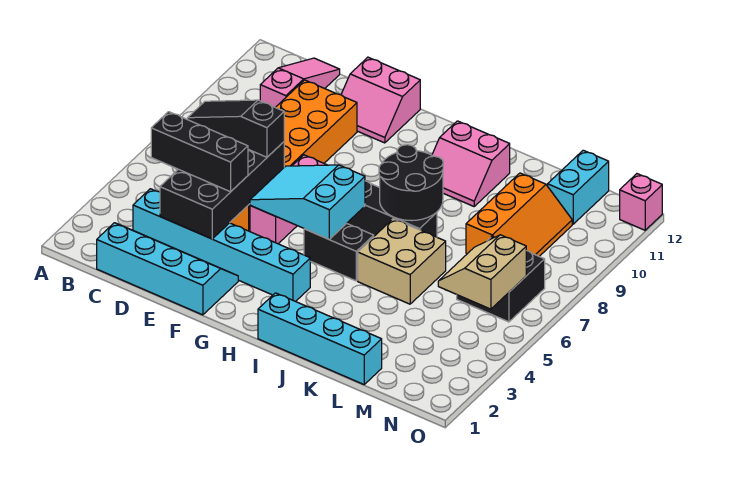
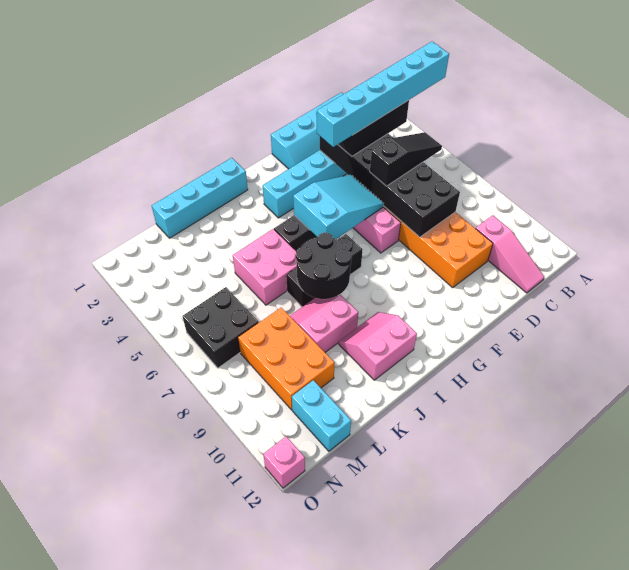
none -> cyan brick A4:F4 level 4
black brick D3:E6 level 2 -> black brick D3:E8 level 2
pink slope E11:F12 level 1 top 12 -> pink slope J8:K9 level 1 top 9
tan brick J5:K6 level 1 -> pink brick J5:K6 level 1
orange slope L8:M10 level 1 top L -> orange brick L8:M10 level 1
tan slope M5:N6 level 2 top N -> none

